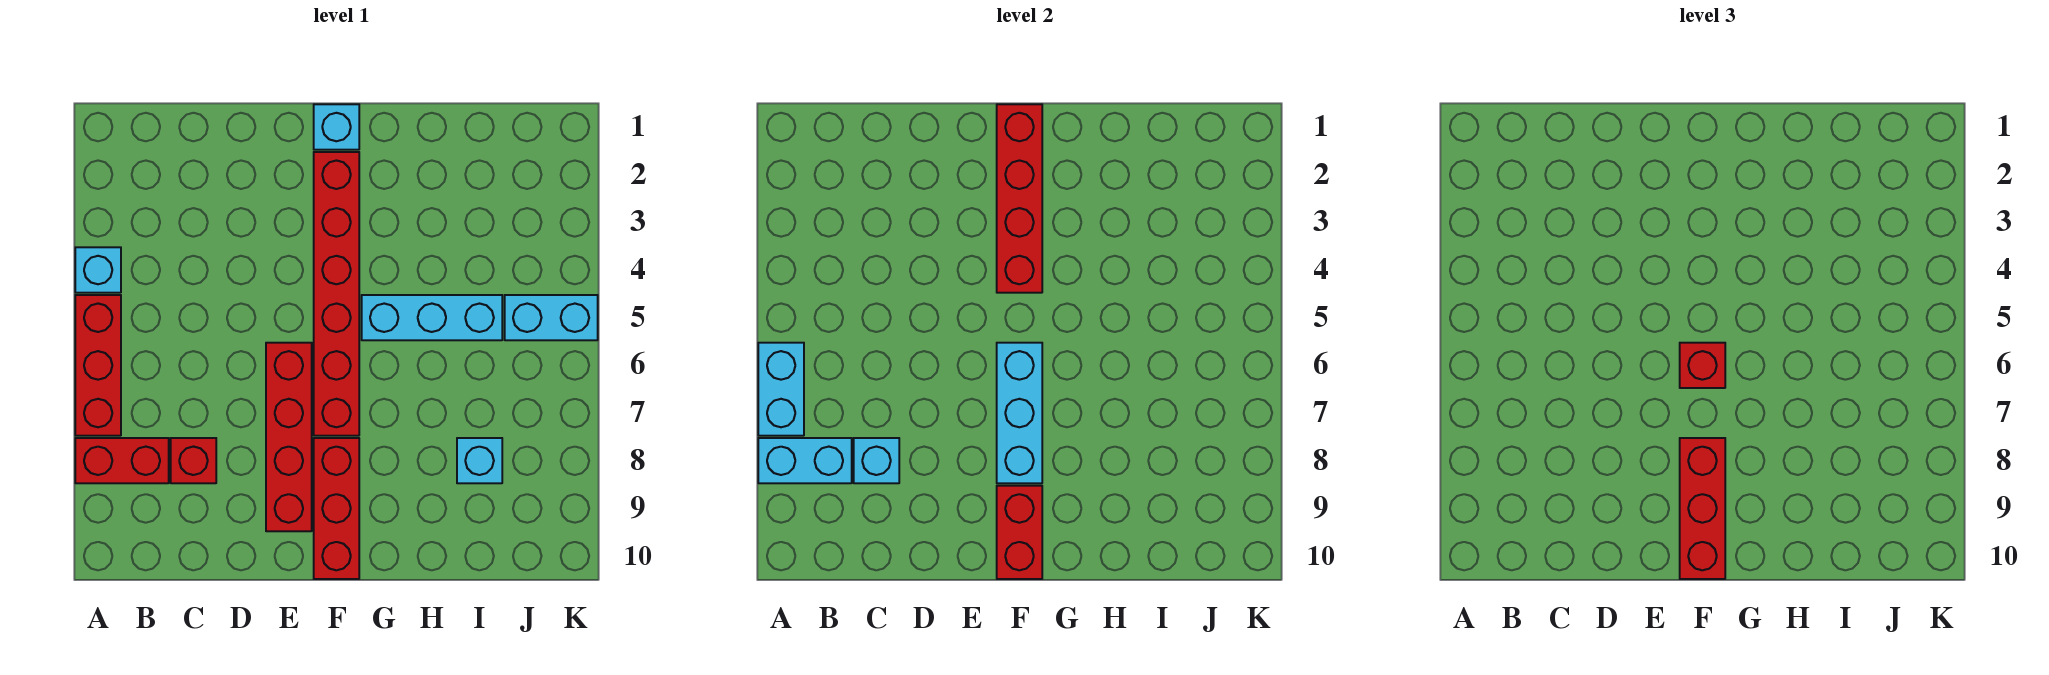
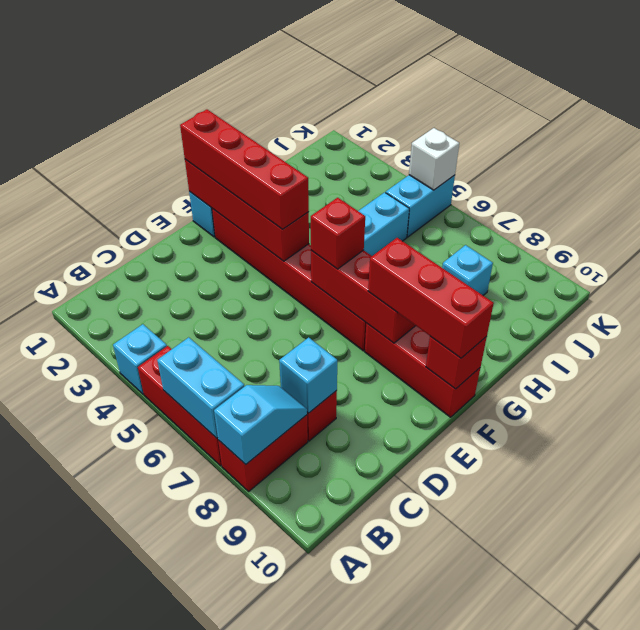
cyan brick A8:B8 level 2 -> cyan slope A8:B8 level 2 top A
red brick E6:E9 level 1 -> red brick F1:F4 level 3
cyan brick F6:F8 level 2 -> red brick F6:F8 level 2
red brick F9:F10 level 2 -> red brick F10 level 2
none -> white brick K5 level 2

